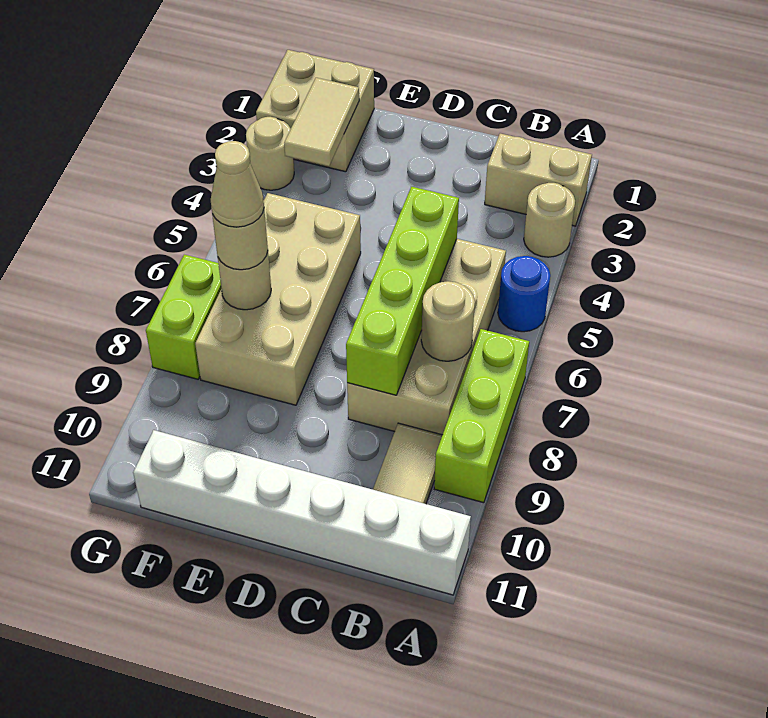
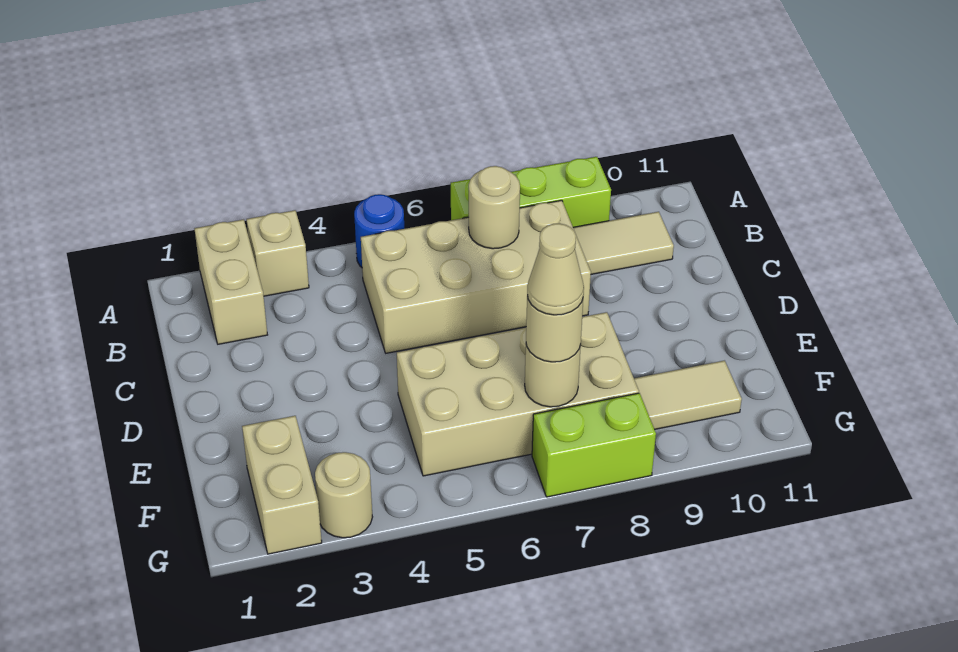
tan round brick A3 level 1 -> tan brick A3 level 1
white brick A11:F11 level 1 -> none
lime brick C5:C8 level 2 -> none
tan brick F1:G2 level 1 -> tan brick F2:G2 level 1
tan tile F2:F3 level 2 -> tan tile F9:F10 level 1

